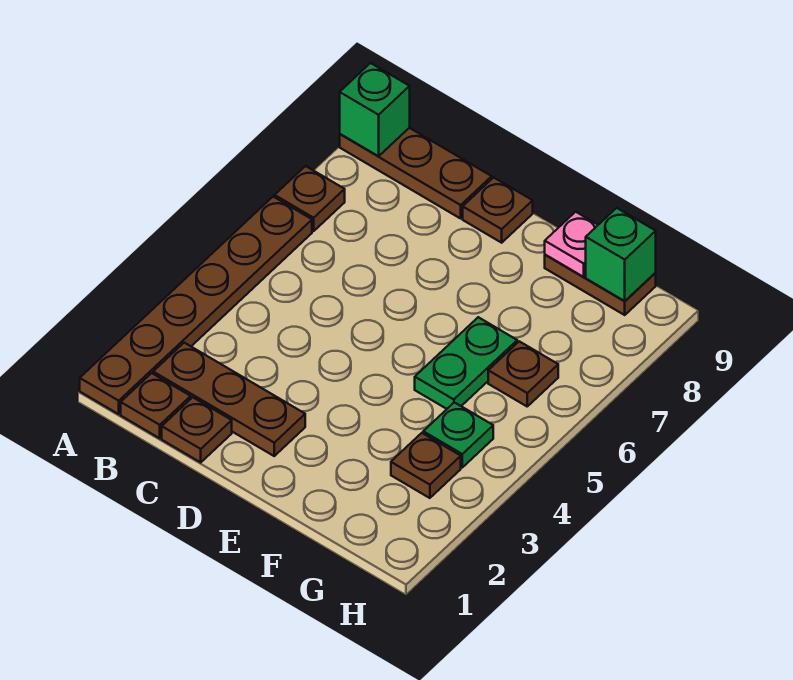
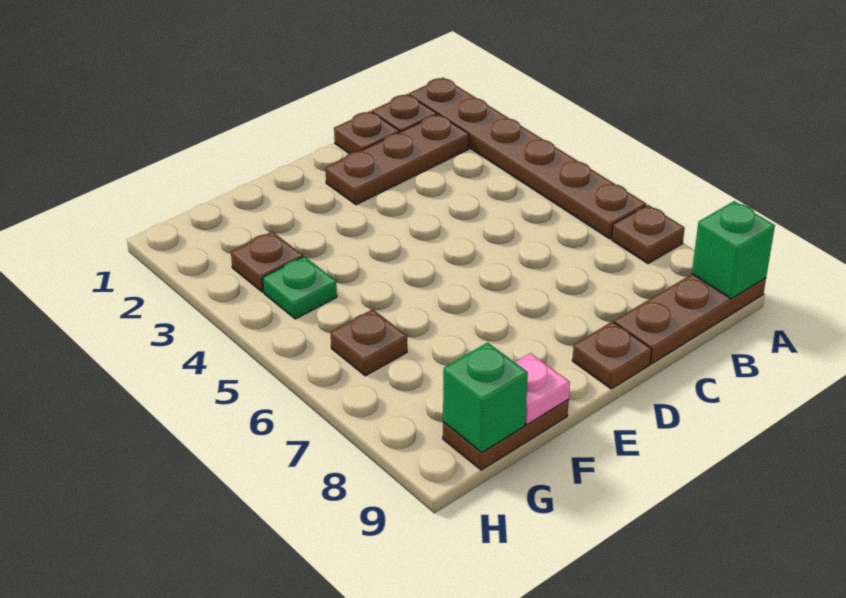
green plate F5:F6 level 1 -> none

